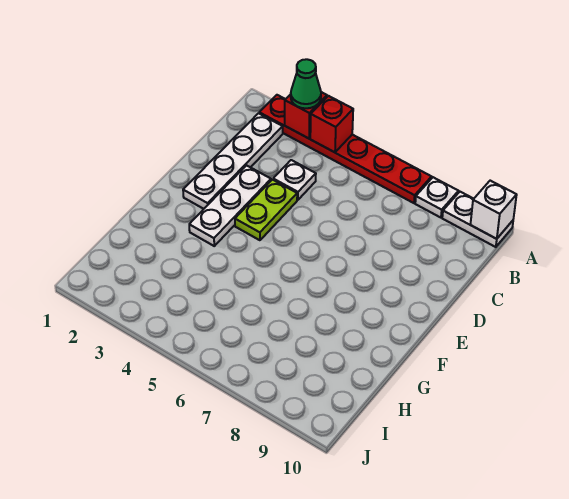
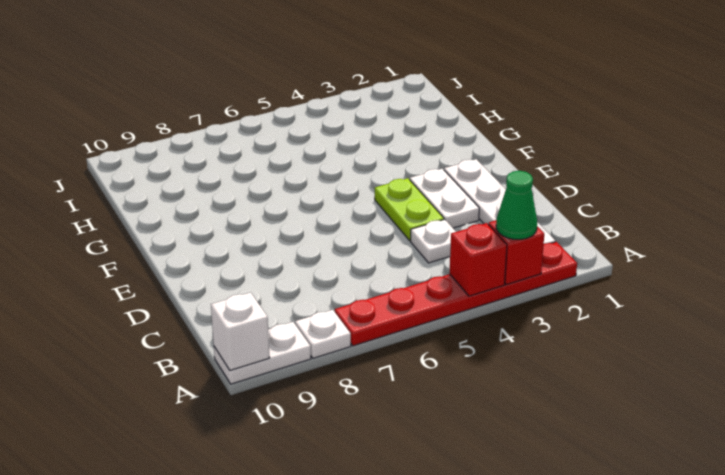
white plate D3:F3 level 1 -> white plate D3:E3 level 1

